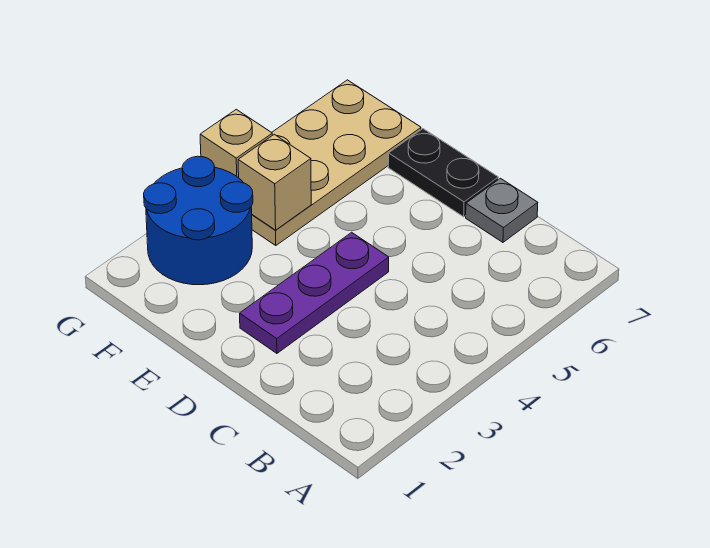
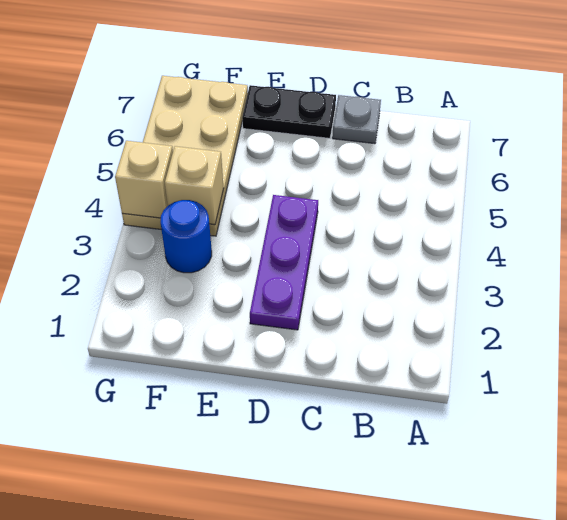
blue round brick F2:G3 level 1 -> blue round brick F3 level 1

